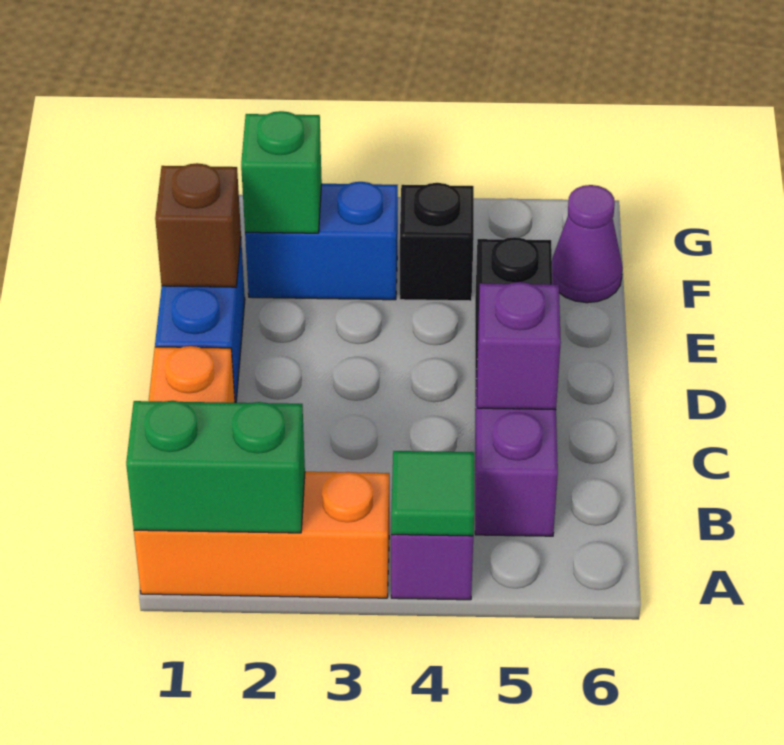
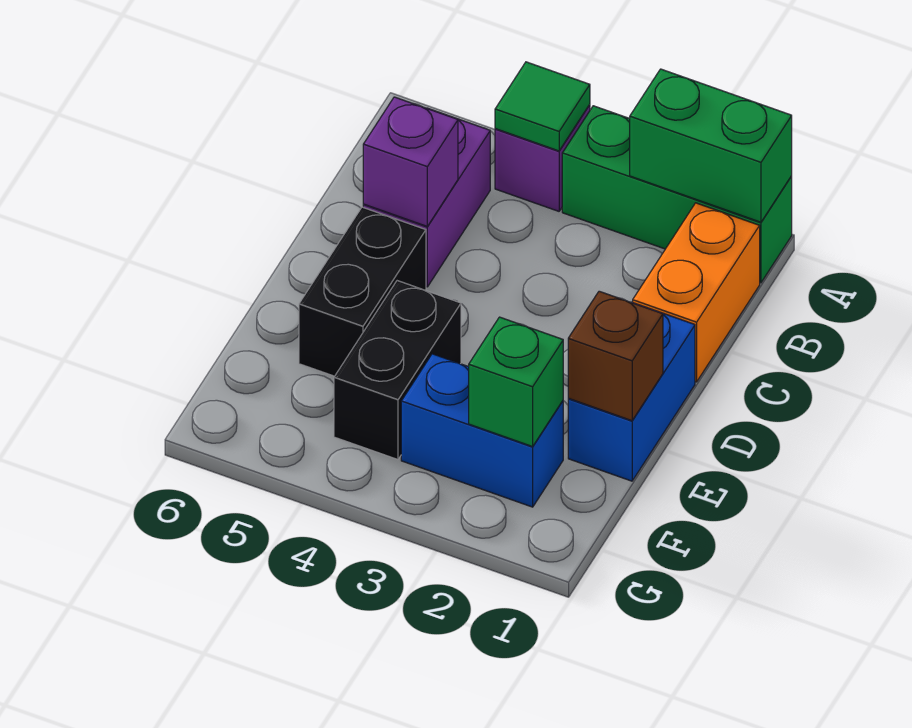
orange brick A1:A3 level 1 -> green brick A1:A3 level 1
black brick F4 level 1 -> black brick E4:F4 level 1
purple cone F6 level 1 -> none

